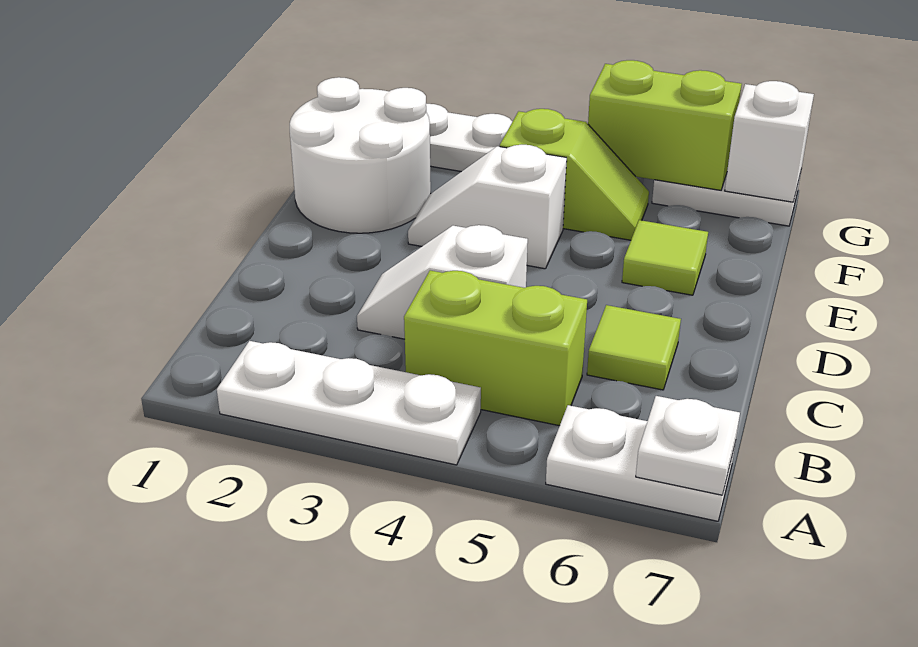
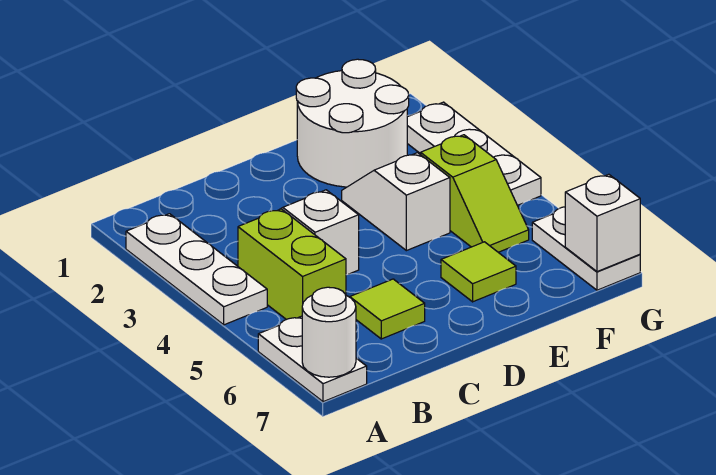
white plate A7 level 2 -> white round brick A7 level 2
lime brick G5:G6 level 2 -> none

